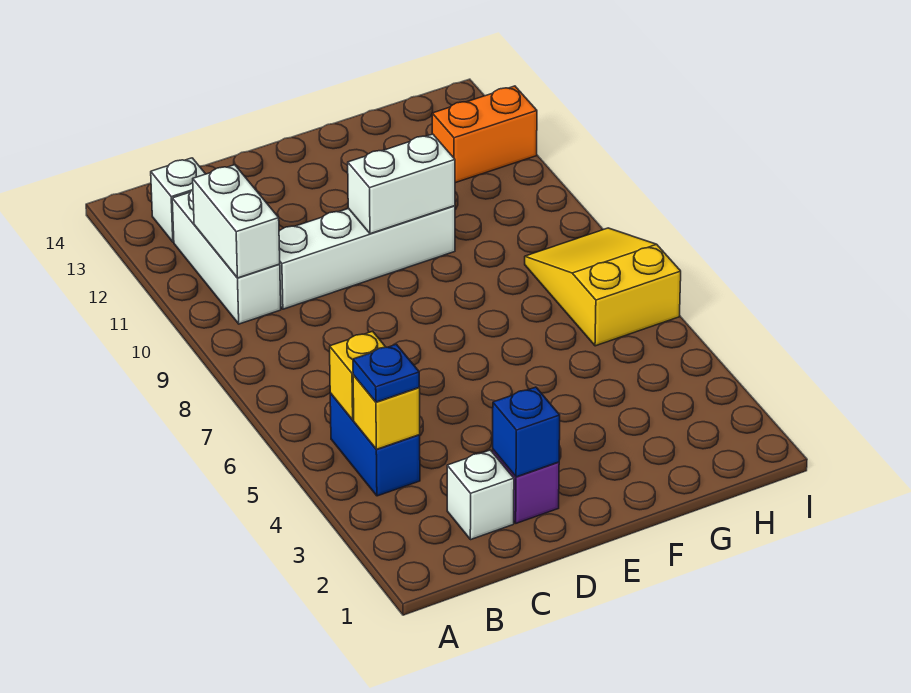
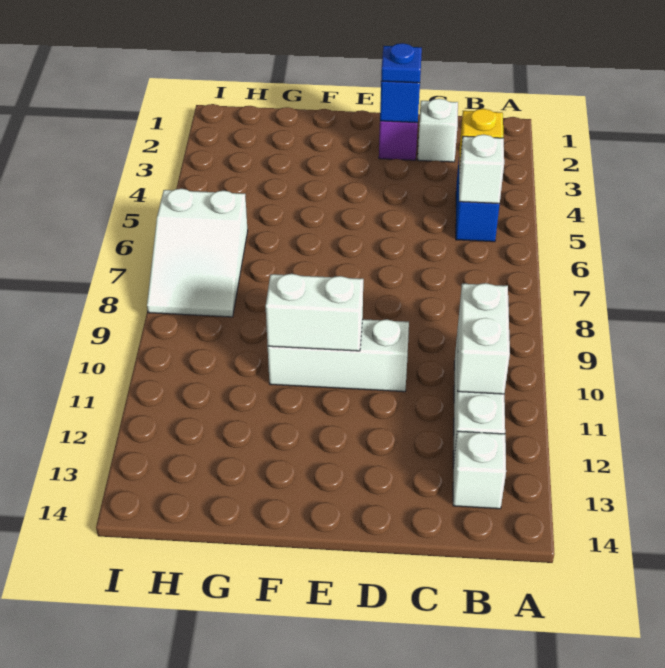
blue plate B4 level 3 -> blue plate D2 level 3
yellow brick B5 level 2 -> white brick B5 level 2
white brick C10:F10 level 1 -> white brick D10:F10 level 1
yellow slope H6:I8 level 1 top 6 -> white slope H6:I8 level 1 top 6
orange brick H12:I12 level 1 -> none

